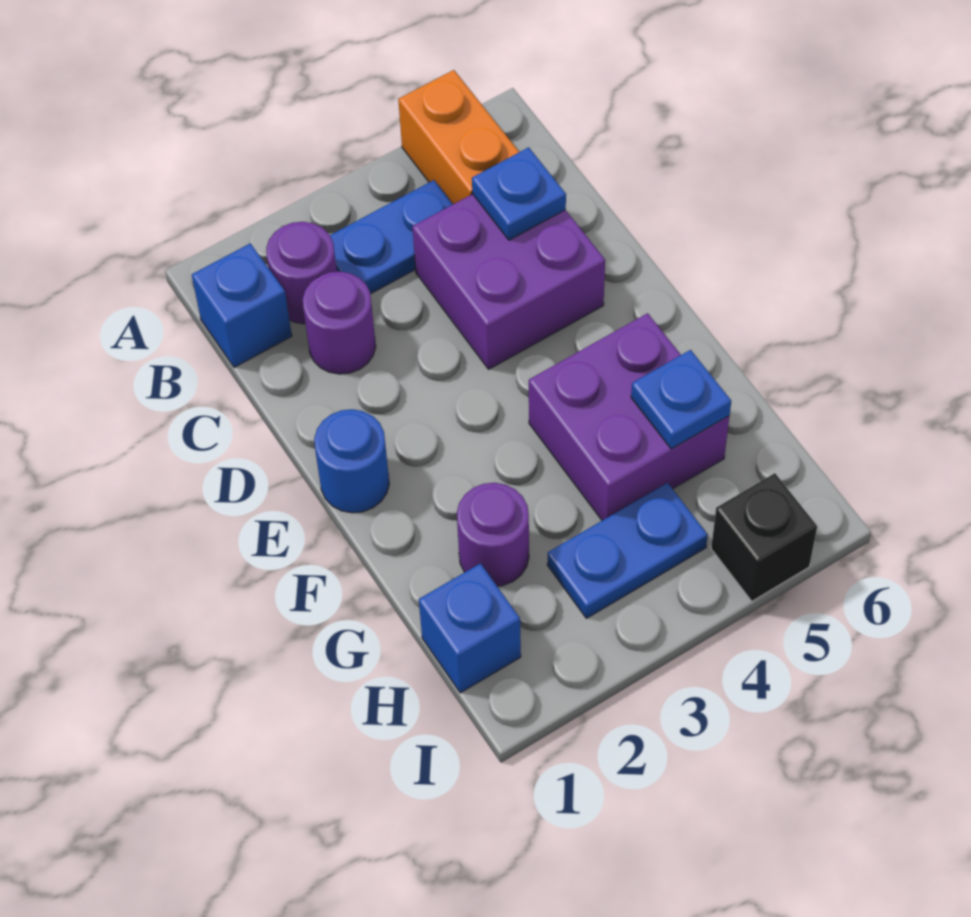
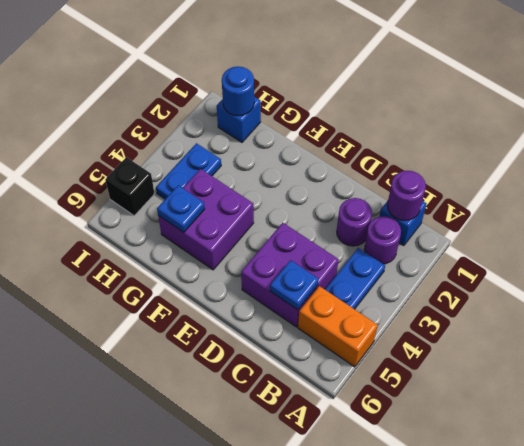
blue round brick E1 level 1 -> blue round brick H1 level 2
purple round brick G2 level 1 -> purple round brick B1 level 2

